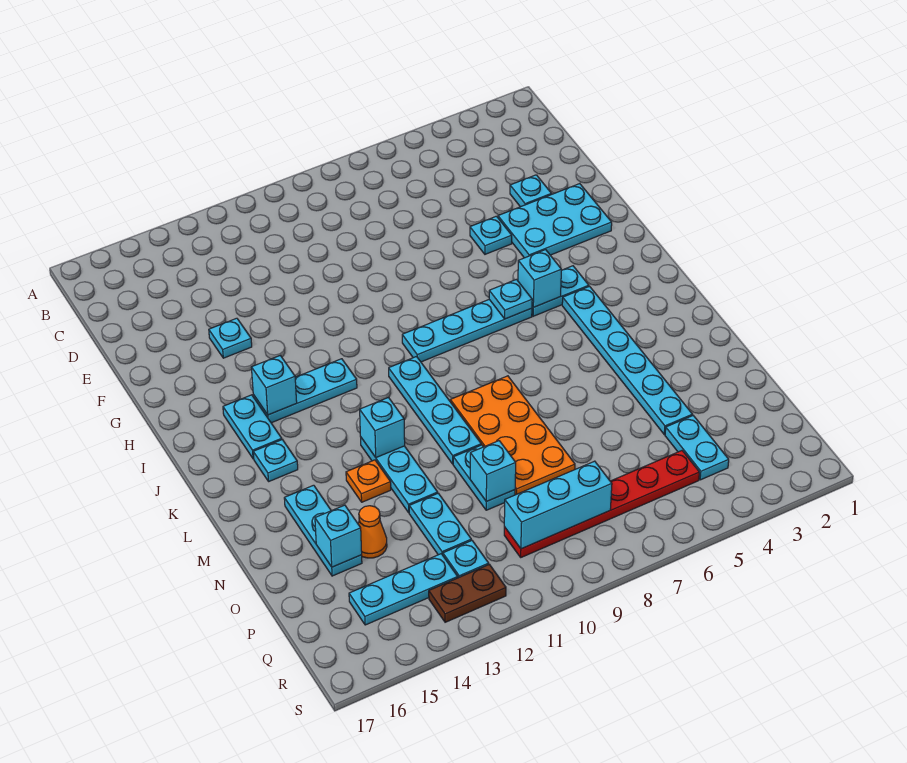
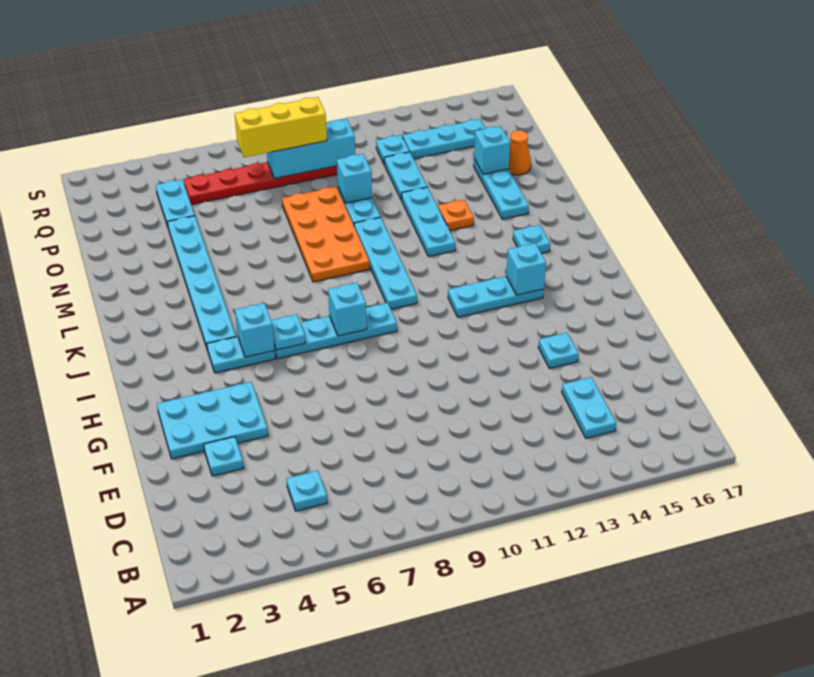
cyan plate F5 level 1 -> cyan plate C5 level 1
cyan plate I15:J15 level 1 -> cyan plate C14:D14 level 1
cyan brick L12 level 2 -> cyan brick I8 level 2
orange cone O14 level 1 -> orange cone O16 level 1
none -> yellow brick Q7:Q9 level 3
brown plate R12:R13 level 1 -> none

